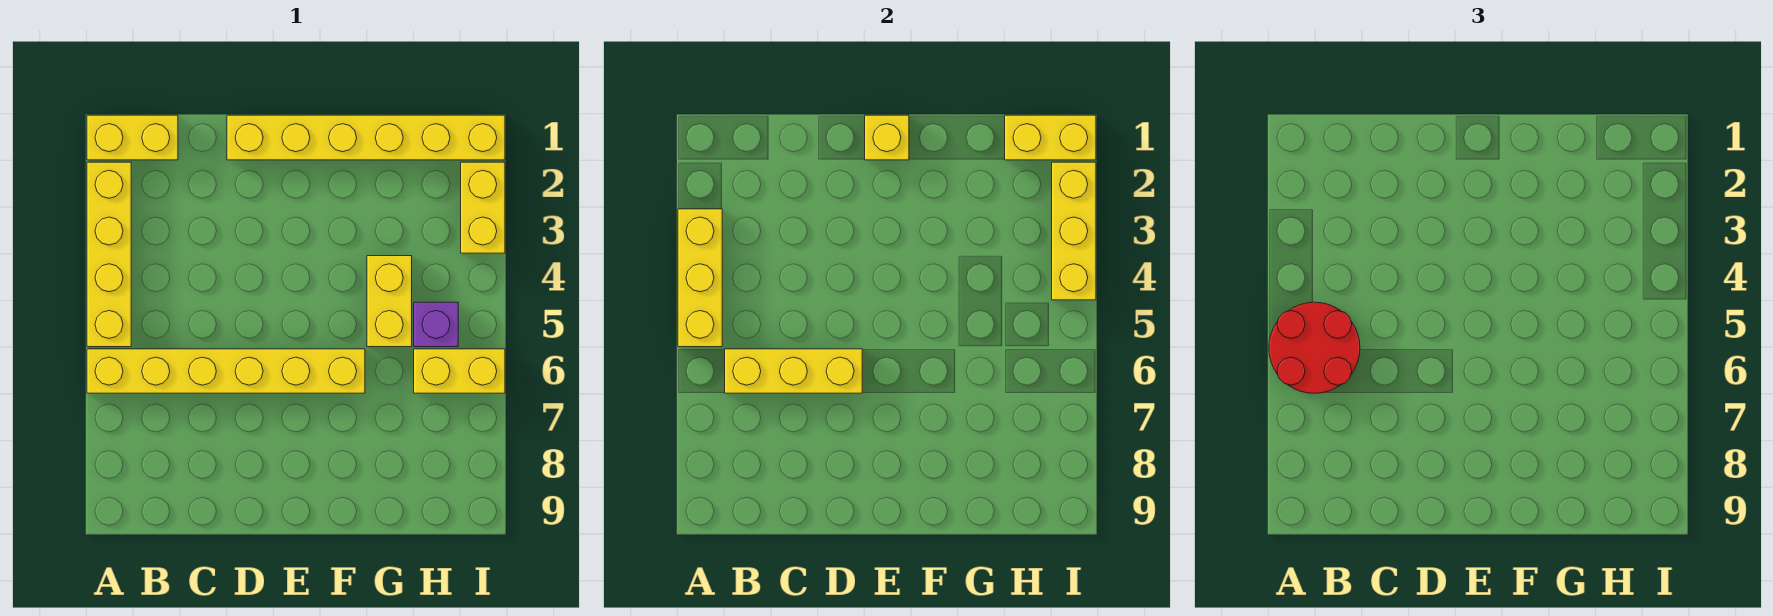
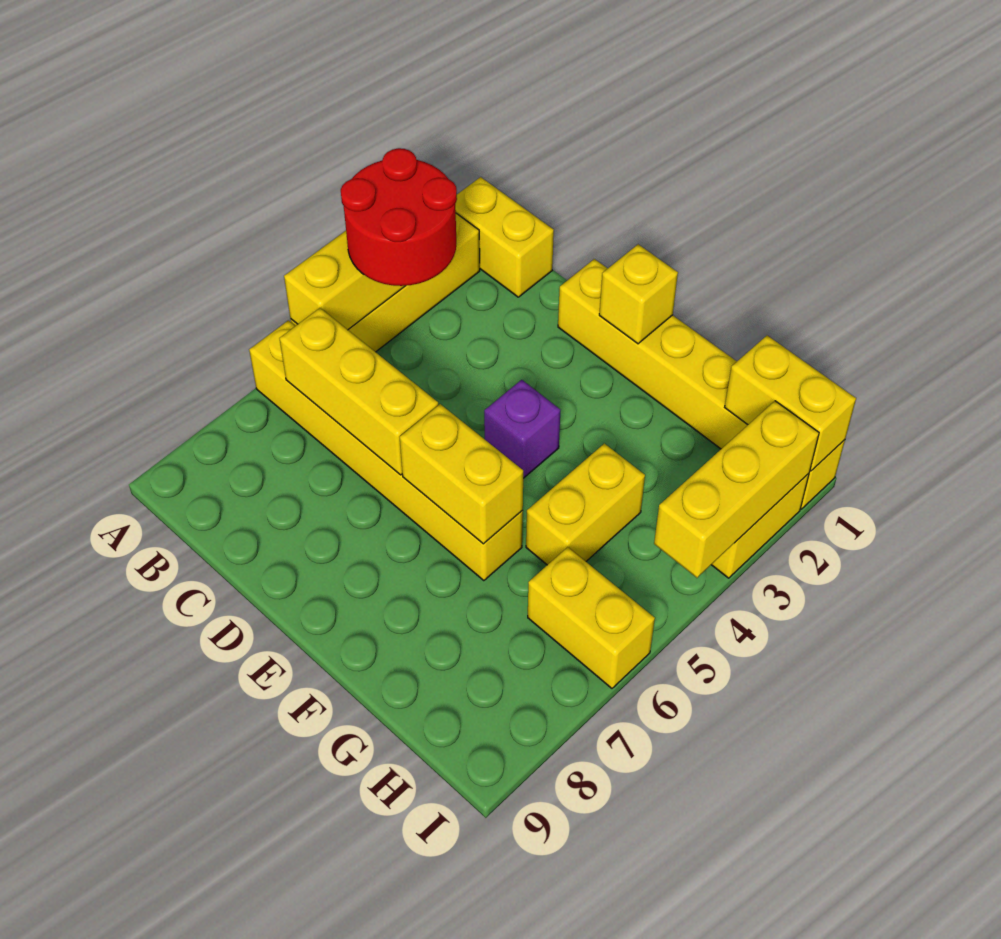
red round brick A5:B6 level 3 -> red round brick A3:B4 level 3
none -> yellow brick E6:F6 level 2
purple brick H5 level 1 -> purple brick E4 level 1

